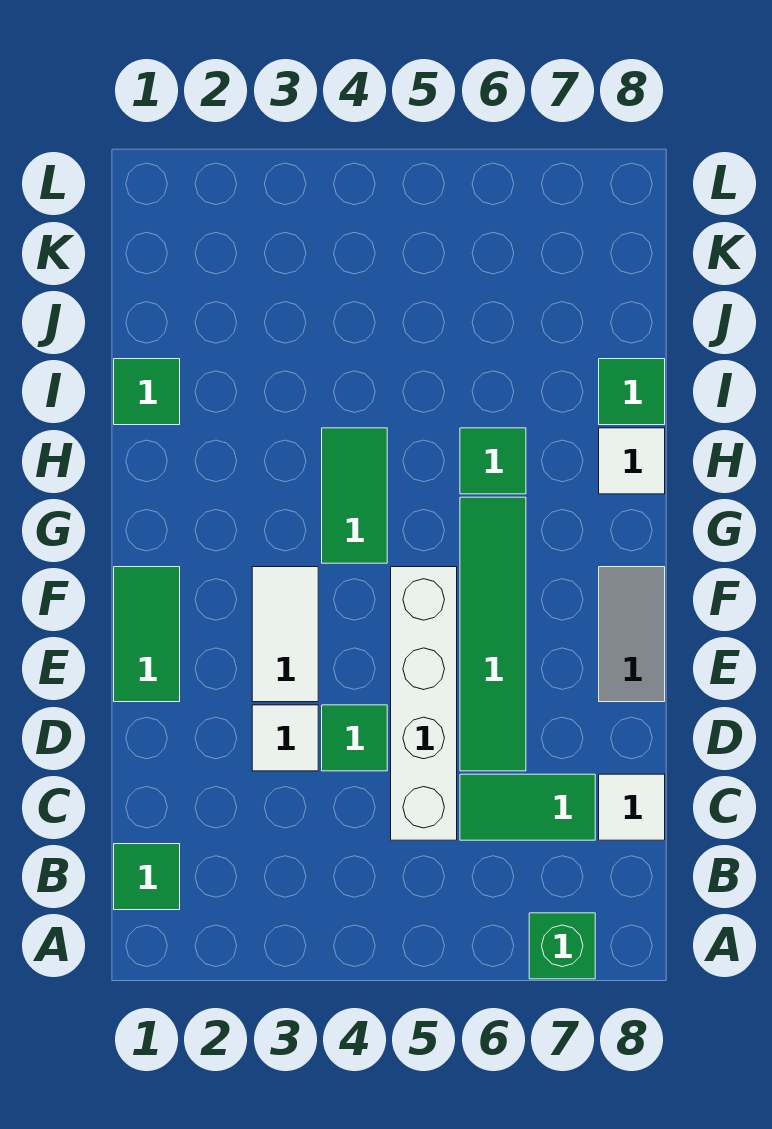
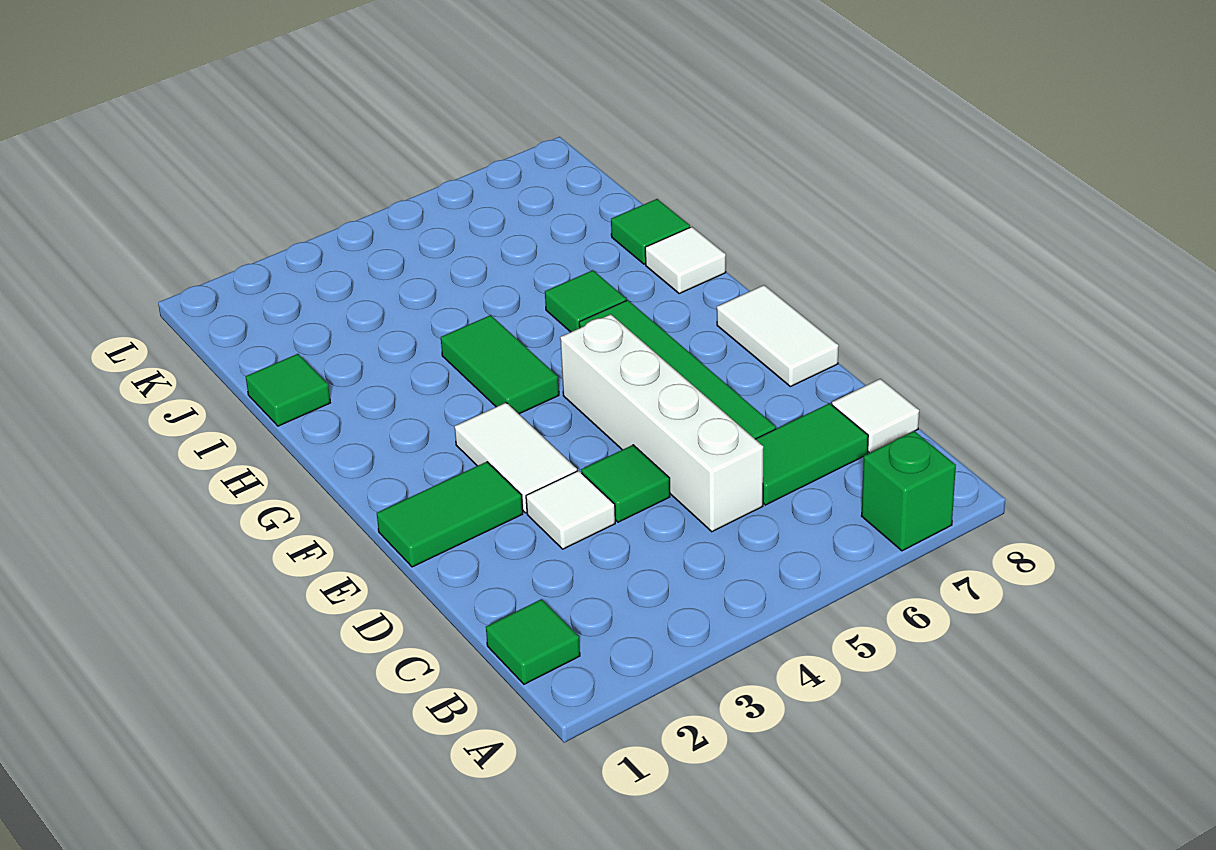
green tile E1:F1 level 1 -> green tile E1:E2 level 1
grey tile E8:F8 level 1 -> white tile E8:F8 level 1

